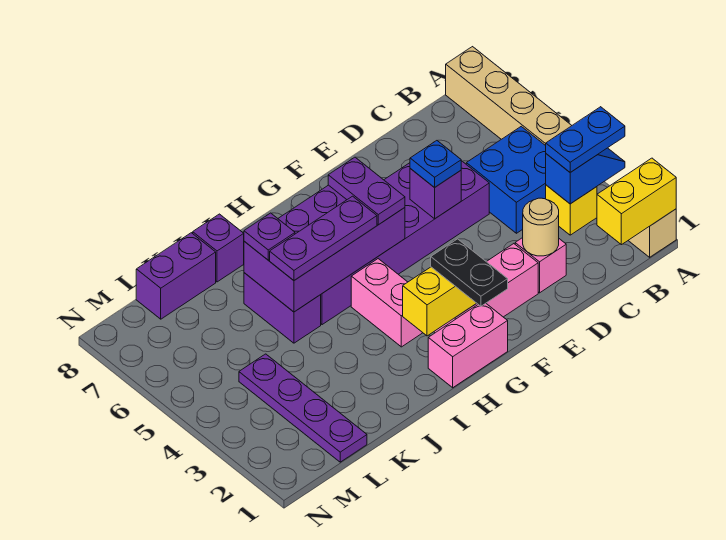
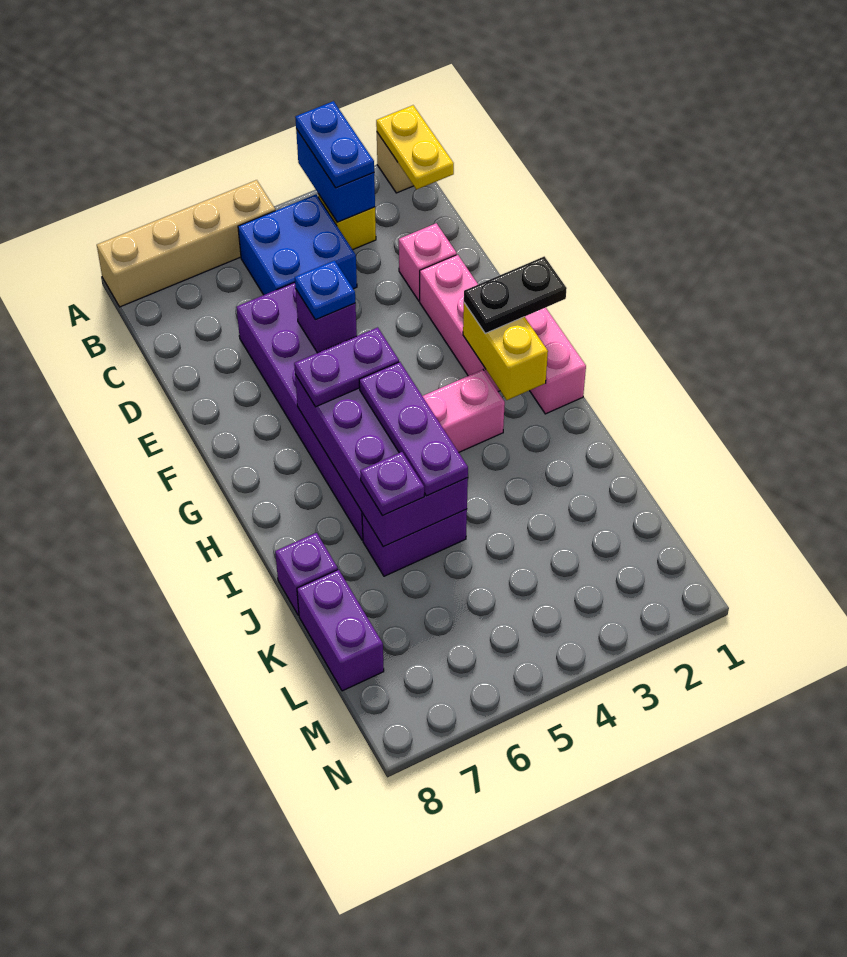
yellow brick A1:B1 level 2 -> yellow plate A1:B1 level 2
blue slope A3:B3 level 2 top B -> blue brick A3:B3 level 2
tan round brick D2 level 2 -> none
purple plate L1:L4 level 1 -> none

